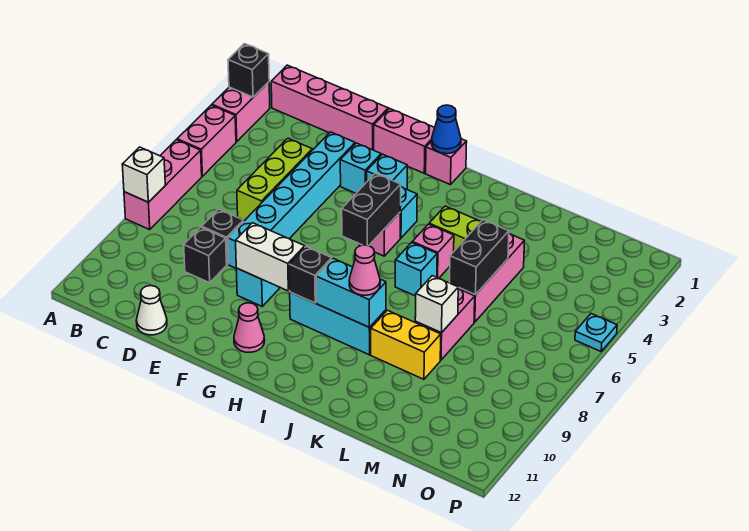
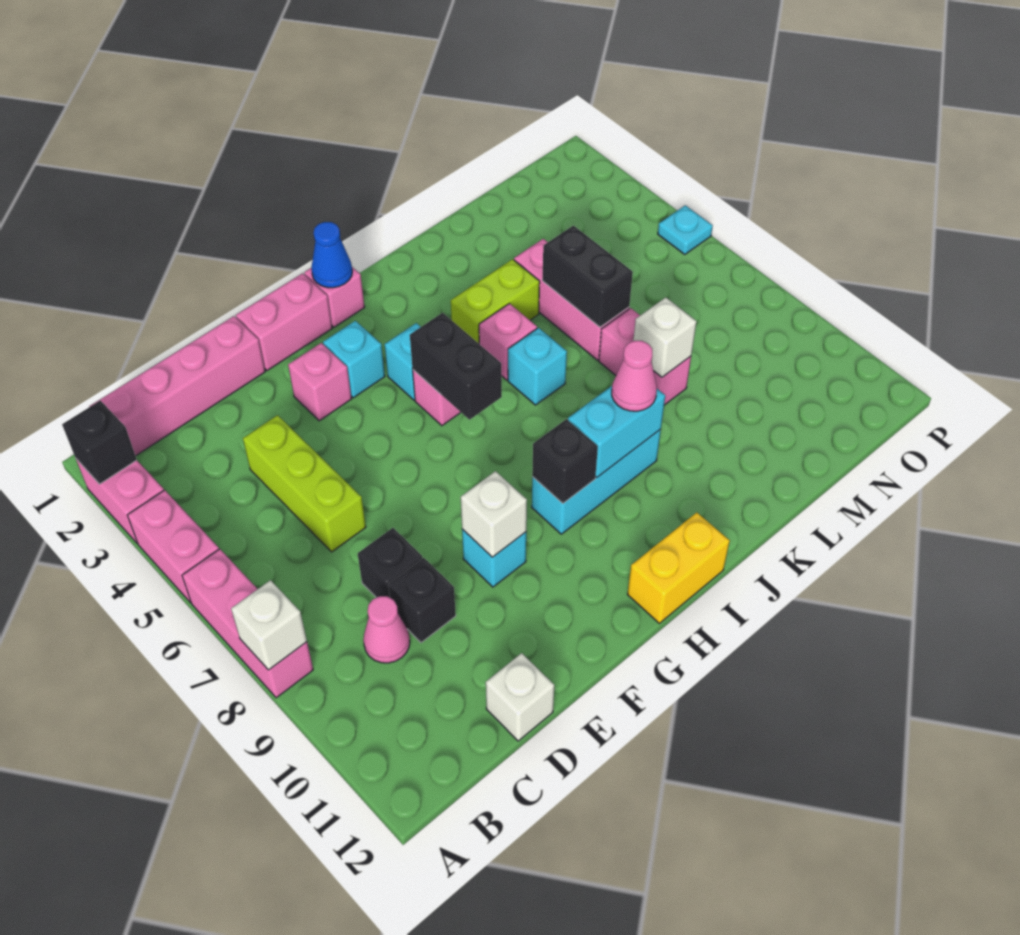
white cone D12 level 1 -> white brick D12 level 1
cyan brick E3:E8 level 1 -> none
cyan brick F3 level 1 -> pink brick F3 level 1
white brick F9:G9 level 2 -> white brick F9 level 2
pink cone G11 level 1 -> pink cone C9 level 1
yellow brick K9:L9 level 1 -> yellow brick H12:I12 level 1

